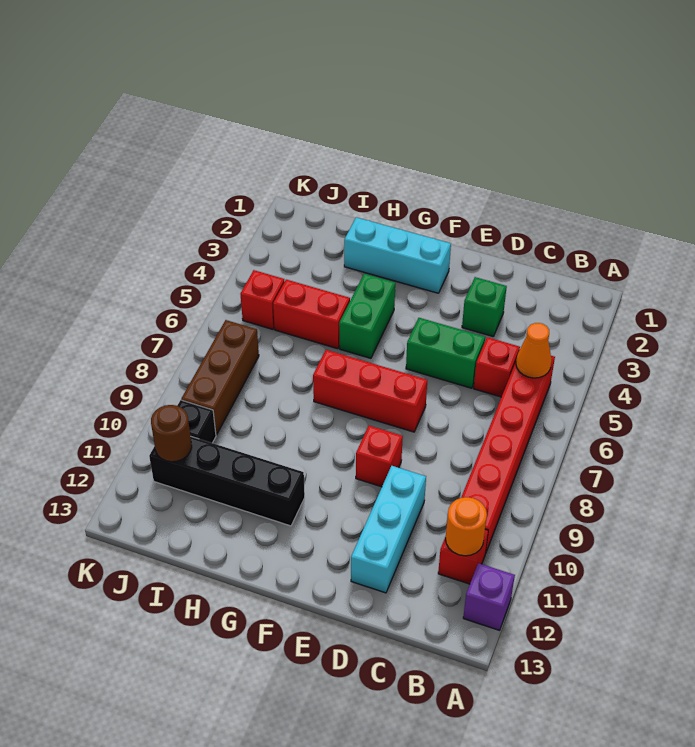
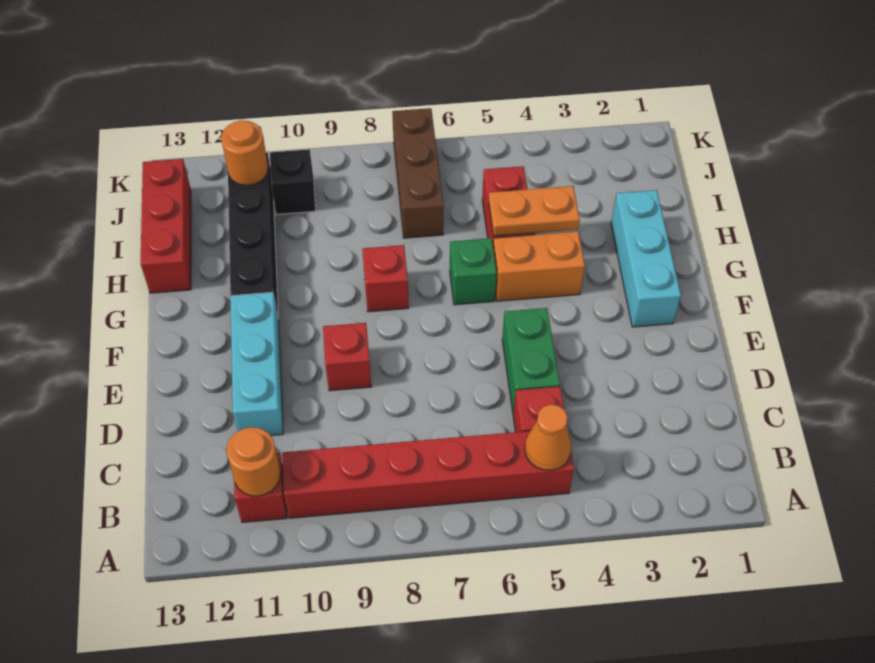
purple brick A12 level 1 -> none
green brick D3 level 1 -> green brick G6 level 1
cyan brick D10:D12 level 1 -> cyan brick D11:F11 level 1
red brick E7:G7 level 1 -> red brick H13:J13 level 1
green brick G4:G5 level 1 -> orange brick G4:G5 level 1
none -> orange plate H4:H5 level 2
red brick J5 level 1 -> red brick G8 level 1
brown brick J7:J9 level 1 -> brown brick I7:K7 level 1
brown round brick J11 level 2 -> orange round brick J11 level 2

